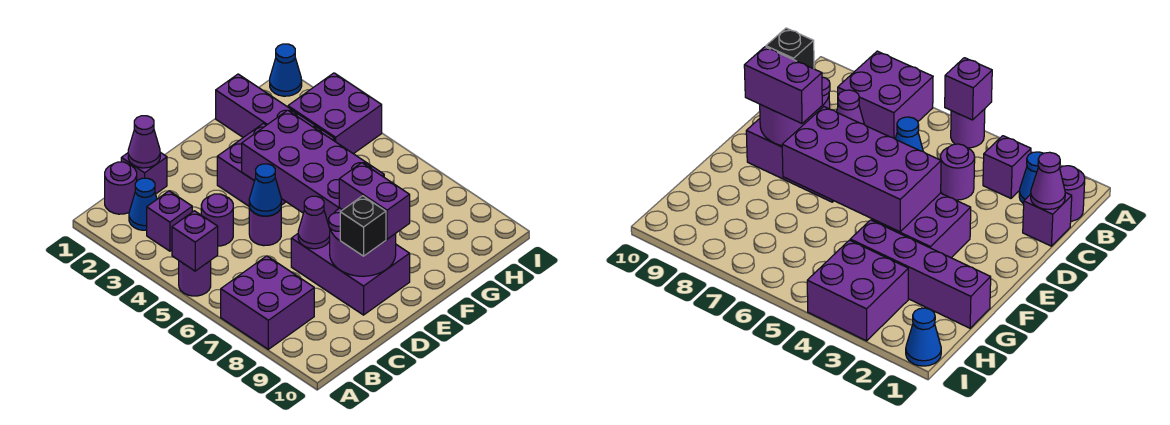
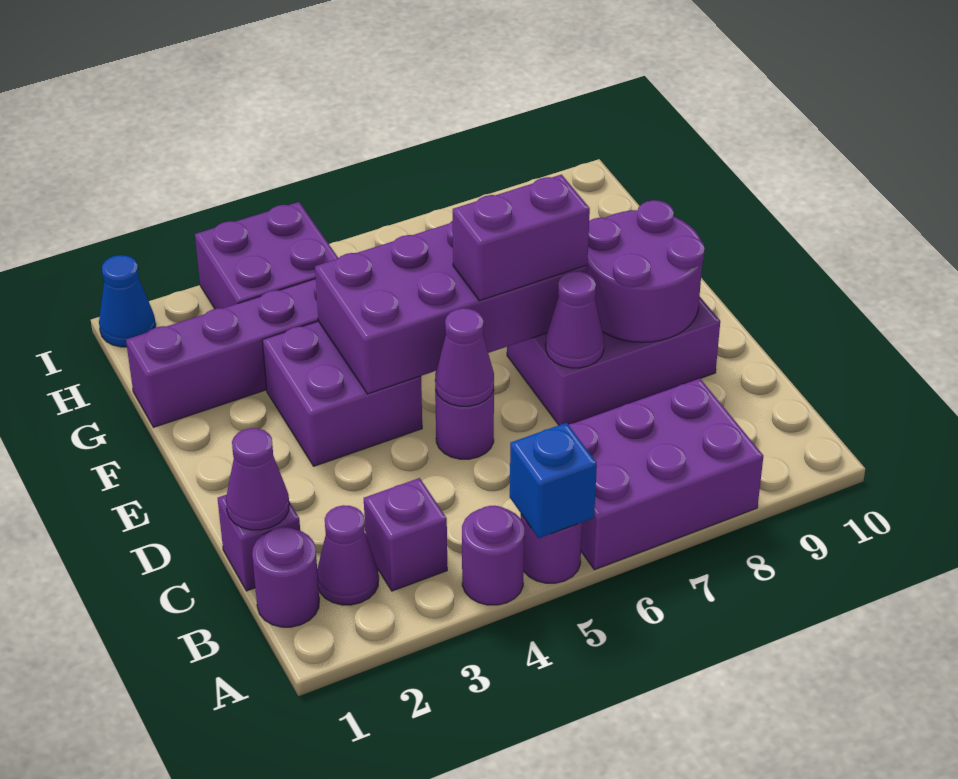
purple brick A5 level 2 -> blue brick A5 level 2
purple brick A7:B8 level 1 -> purple brick A6:B8 level 1
blue cone B2 level 1 -> purple cone B2 level 1
purple round brick C4 level 1 -> purple round brick A4 level 1
blue cone D5 level 2 -> purple cone D5 level 2
black brick D9 level 3 -> none
purple brick E8:E9 level 3 -> purple brick E6:E7 level 3

